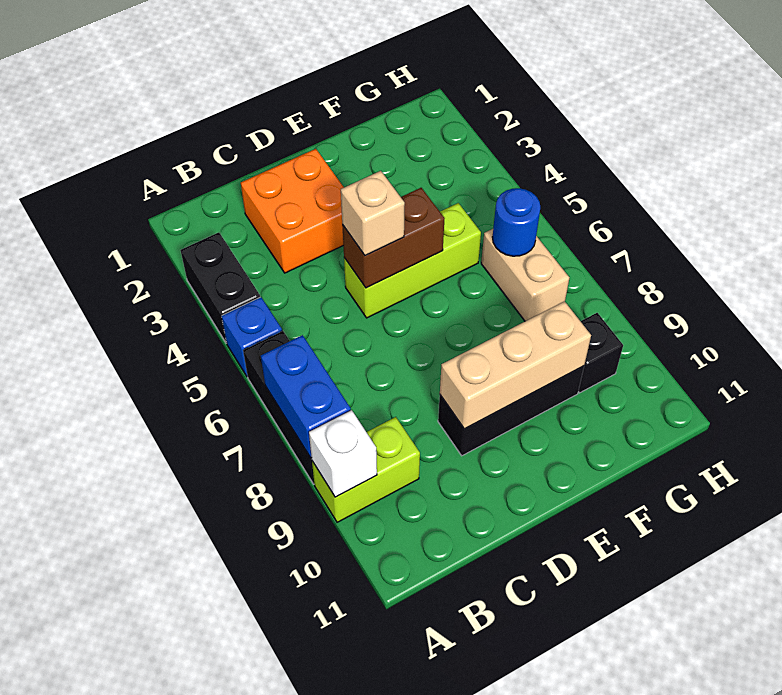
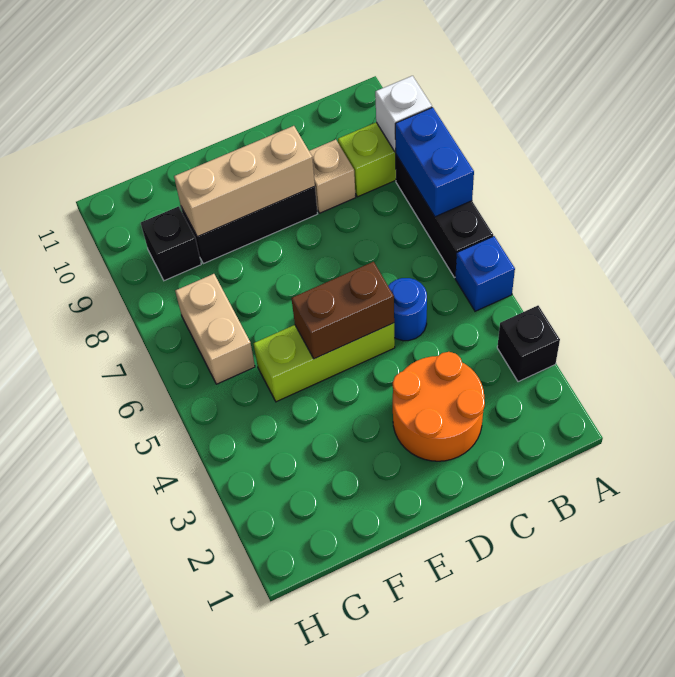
black brick A3:A4 level 1 -> black brick A3 level 1
orange brick C2:D3 level 1 -> orange round brick C2:D3 level 1
tan brick D5 level 3 -> tan brick C9 level 1
blue round brick G6 level 2 -> blue round brick C5 level 1

